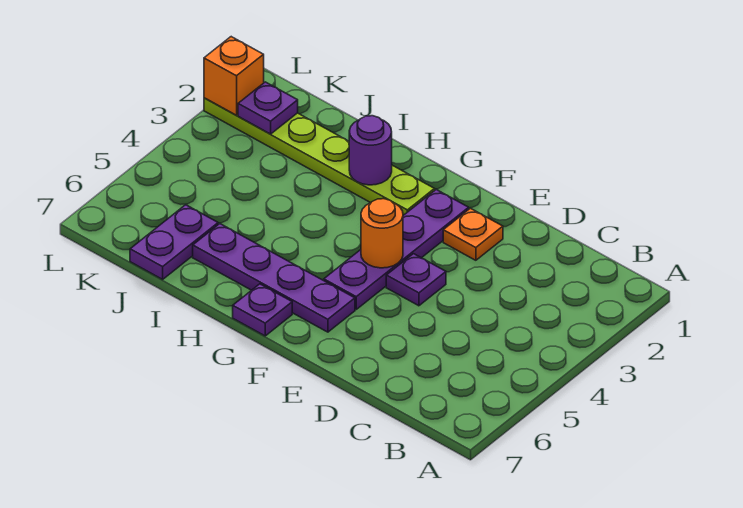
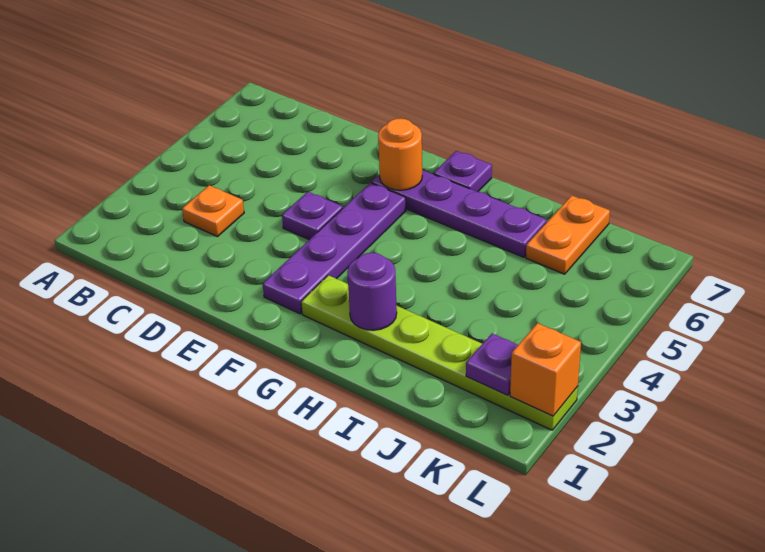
orange plate E2 level 1 -> orange plate C3 level 1
orange round brick F4 level 2 -> orange round brick F6 level 2
purple plate J6:J7 level 1 -> orange plate J6:J7 level 1

